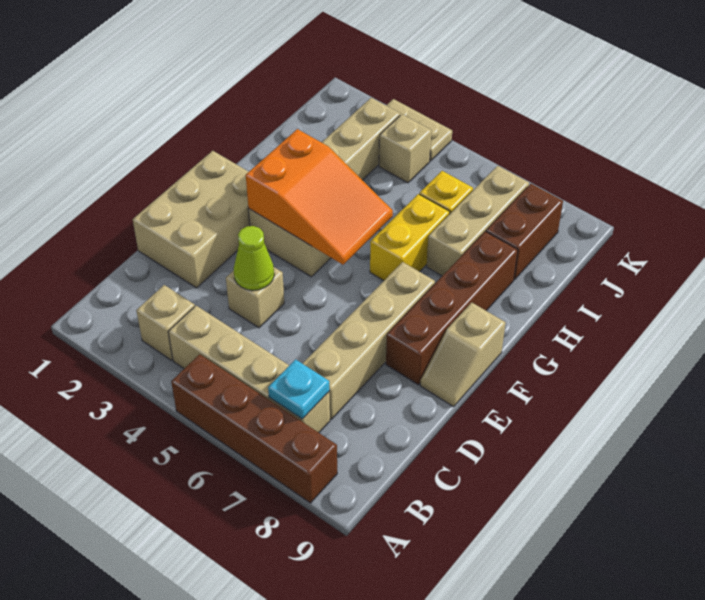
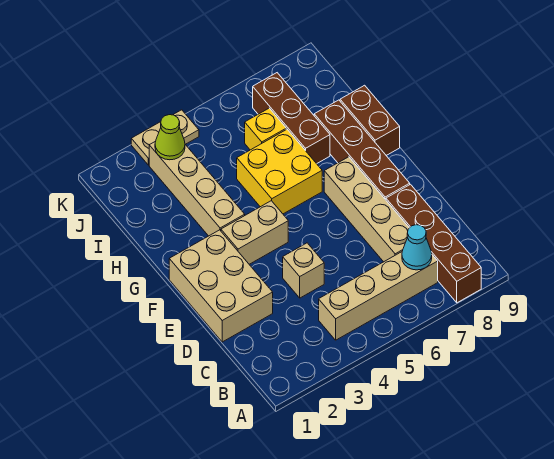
brown brick A5:A8 level 1 -> brown brick A8:D8 level 1
tan brick B3 level 1 -> none
cyan plate B7 level 2 -> cyan cone B7 level 2
lime cone D4 level 2 -> lime cone J3 level 2
tan slope E9:F9 level 1 top F -> none
orange slope F3:G5 level 2 top 3 -> none
yellow brick G6:H6 level 1 -> yellow brick G5:H6 level 1
tan brick H7:J7 level 1 -> brown brick H7:J7 level 1
brown brick I8:J8 level 1 -> brown brick G9:H9 level 1
tan brick J4 level 1 -> none

